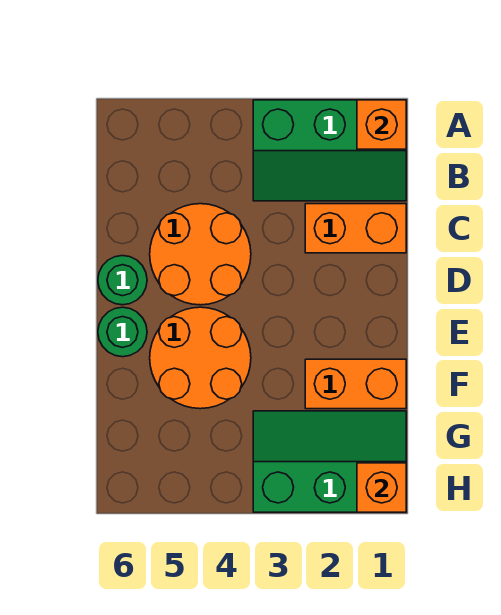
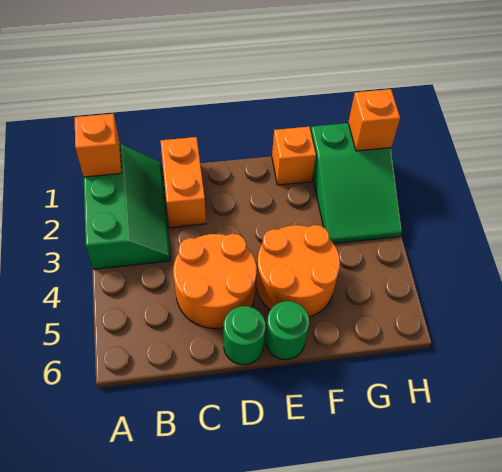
orange brick F1:F2 level 1 -> orange brick F1 level 1
green slope G1:H3 level 1 top H -> green slope G1:H3 level 1 top 1

